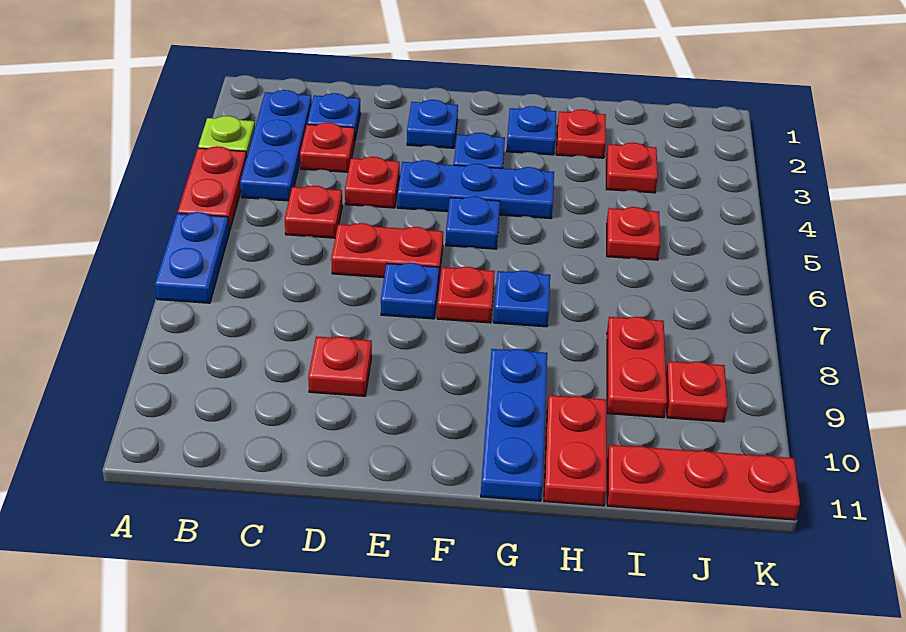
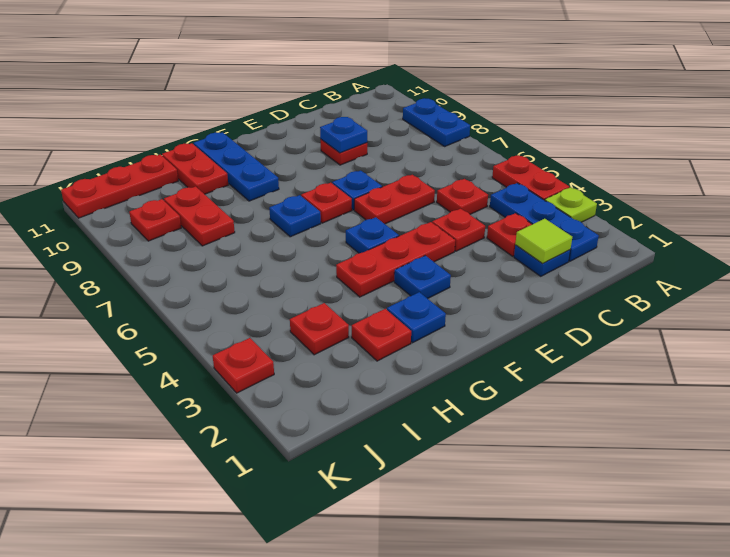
blue plate A6:A7 level 1 -> blue plate A8:A9 level 1
none -> lime tile C2 level 2
blue plate E2 level 1 -> blue plate D9 level 2
blue plate E4:G4 level 1 -> red plate E4:G4 level 1
red plate I5 level 1 -> red plate K3 level 1

